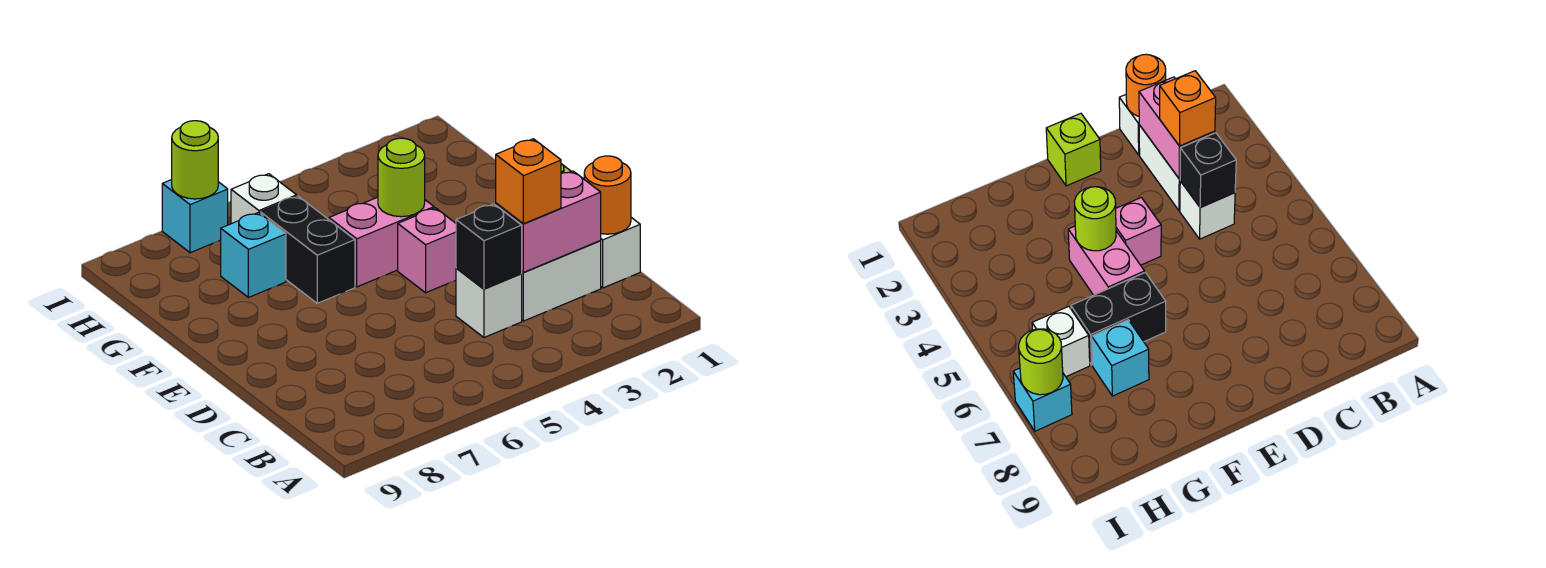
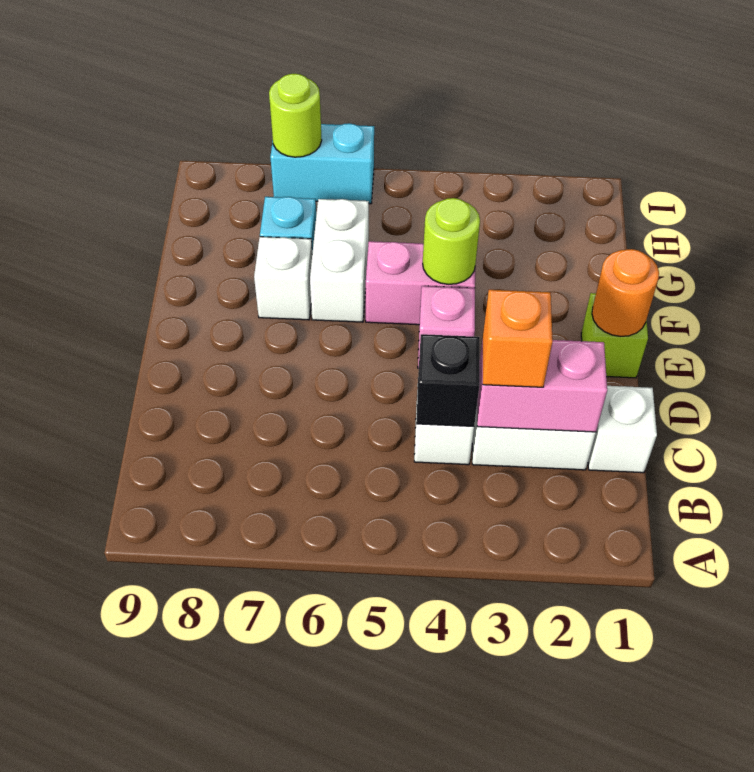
orange round brick C1 level 2 -> orange round brick E1 level 2
black brick F6:G6 level 1 -> white brick F6:G6 level 1
white brick H6 level 1 -> white brick F7 level 1
cyan brick I7 level 1 -> cyan brick I6:I7 level 1

